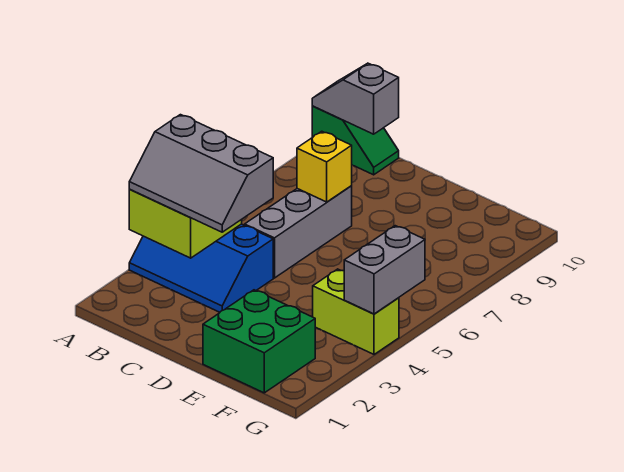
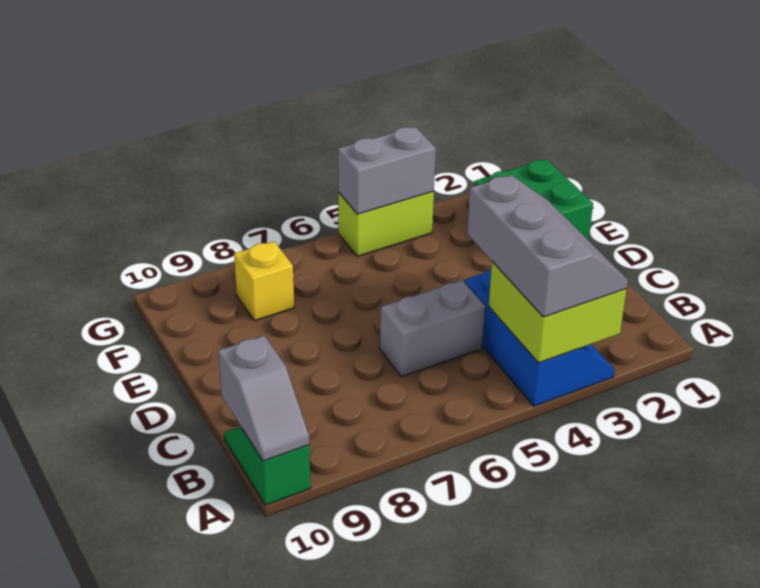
grey brick C5:C7 level 1 -> grey brick C5:C6 level 1
yellow brick C7 level 2 -> yellow brick F8 level 1
lime brick F4:G4 level 1 -> lime brick G4:G5 level 1

